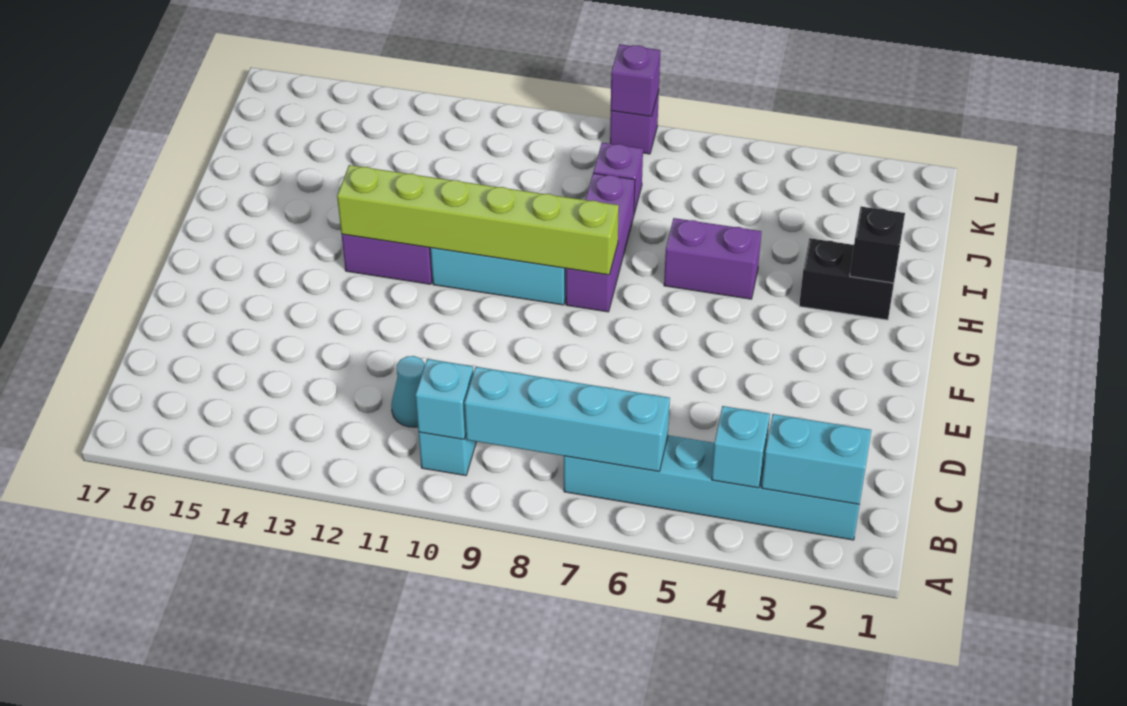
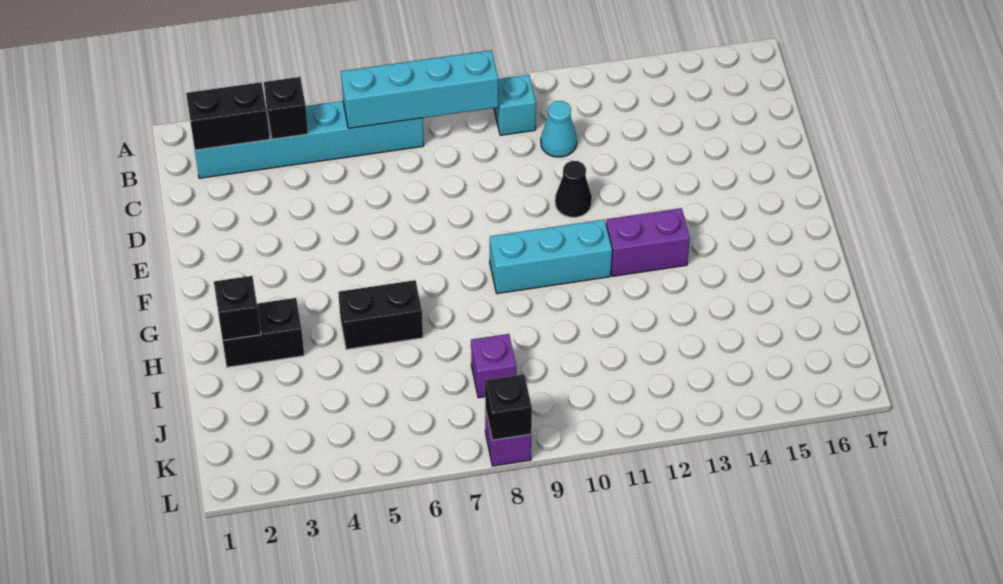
cyan brick B2:B3 level 2 -> black brick B2:B3 level 2
cyan brick B4 level 2 -> black brick B4 level 2
cyan brick B10 level 2 -> none
none -> black cone E11 level 1
purple brick G8:I8 level 1 -> none
lime brick G8:G13 level 2 -> none
purple brick H5:H6 level 1 -> black brick H5:H6 level 1
purple brick L8 level 2 -> black brick L8 level 2

